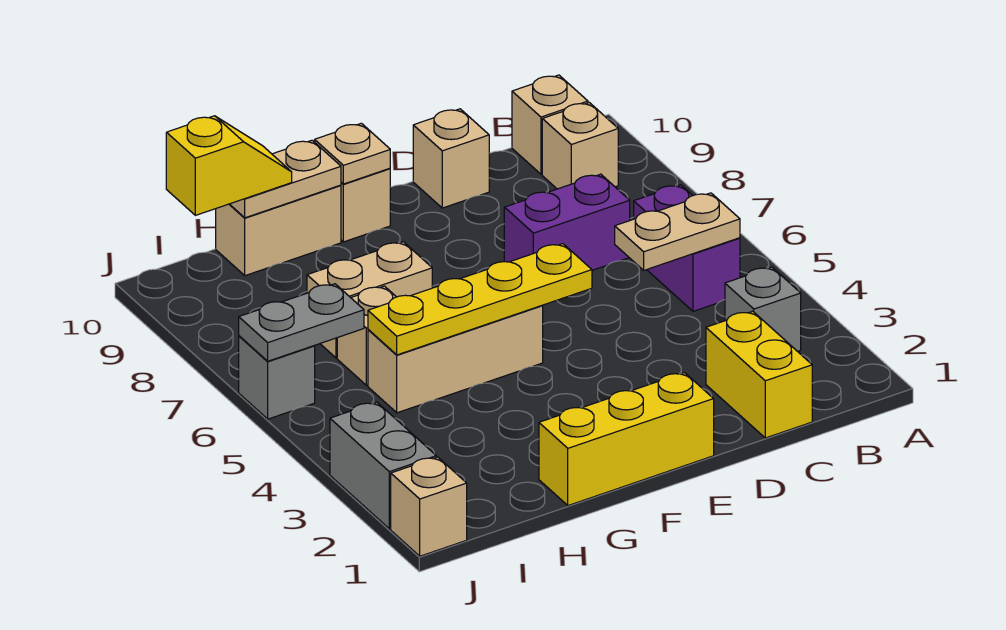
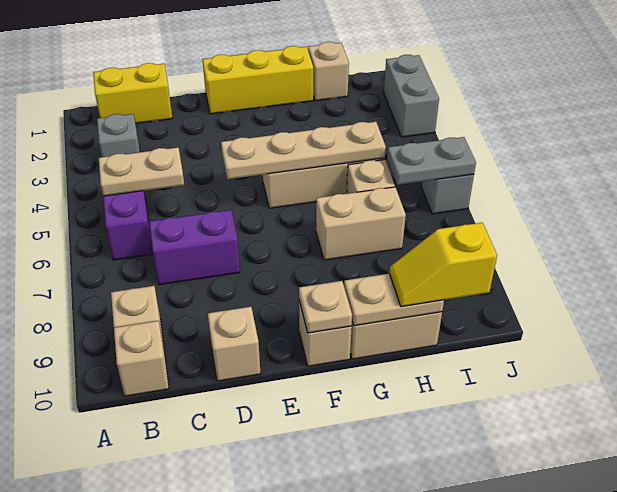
yellow brick C1:C2 level 1 -> yellow brick B1:C1 level 1
yellow plate E5:H5 level 2 -> tan plate E5:H5 level 2
tan brick J1 level 1 -> tan brick H1 level 1

